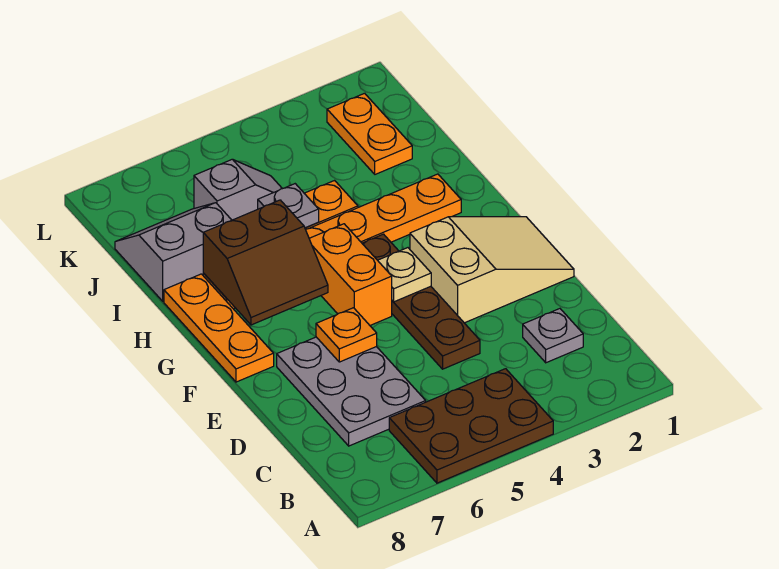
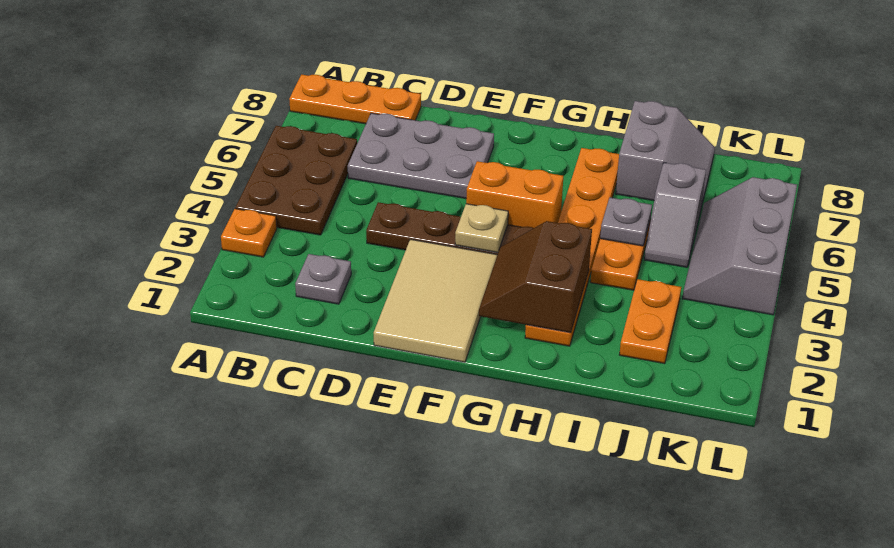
tan slope E1:F3 level 1 top 3 -> tan tile E1:F3 level 1
orange plate E6 level 2 -> orange plate A3 level 1
orange plate F8:H8 level 1 -> orange plate A8:C8 level 1
brown slope G6:H7 level 2 top H -> brown slope G2:H3 level 2 top H
orange plate J2:K2 level 1 -> orange plate J2:J3 level 1
none -> grey slope K4:L6 level 1 top L

